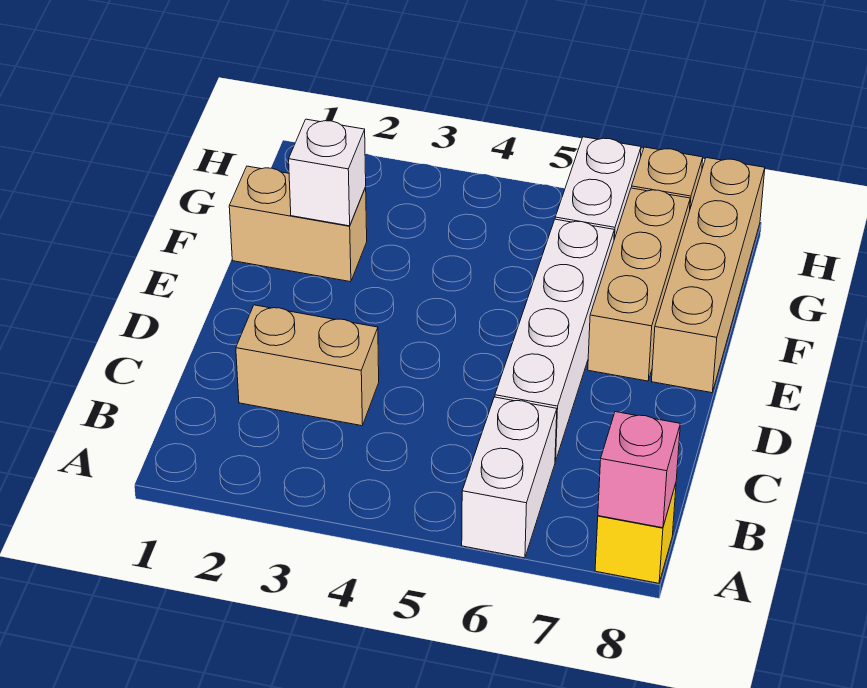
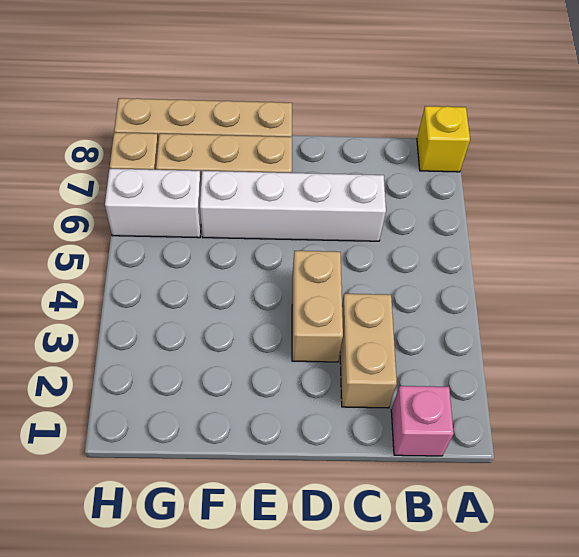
white brick A6:B6 level 1 -> none
pink brick A8 level 2 -> pink brick B1 level 1
tan brick F1:F2 level 1 -> tan brick D3:D4 level 1
white brick F2 level 2 -> none

